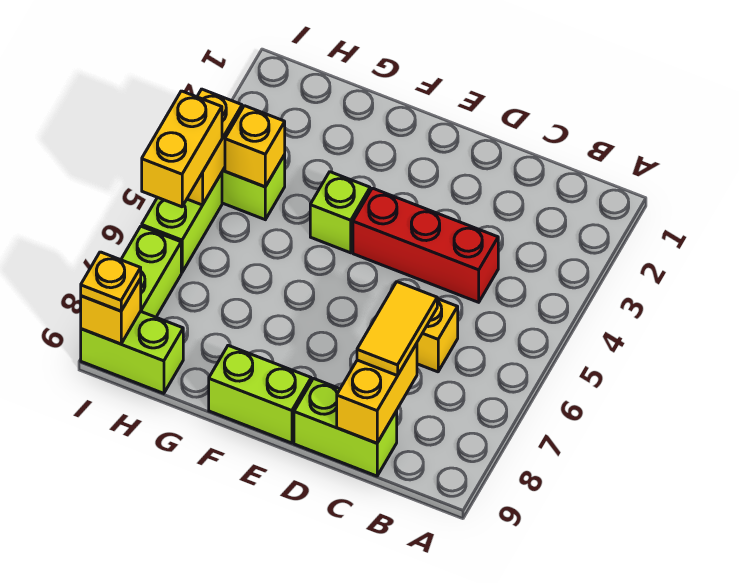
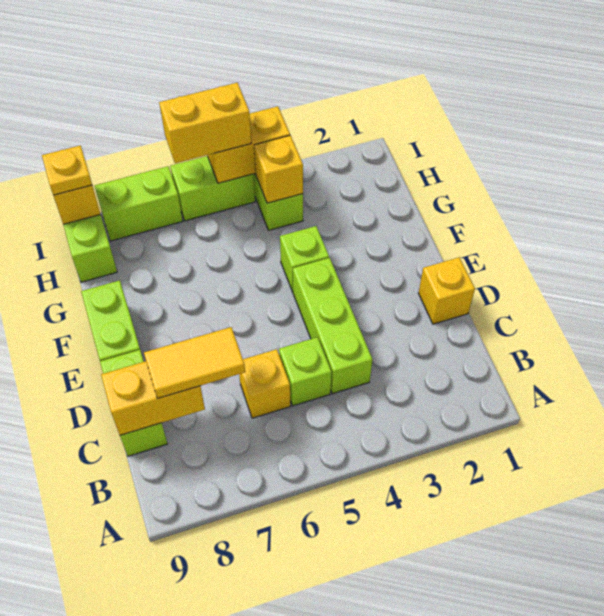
red brick C4:E4 level 1 -> lime brick C4:E4 level 1
none -> lime brick C5 level 1
none -> yellow brick D1 level 1

